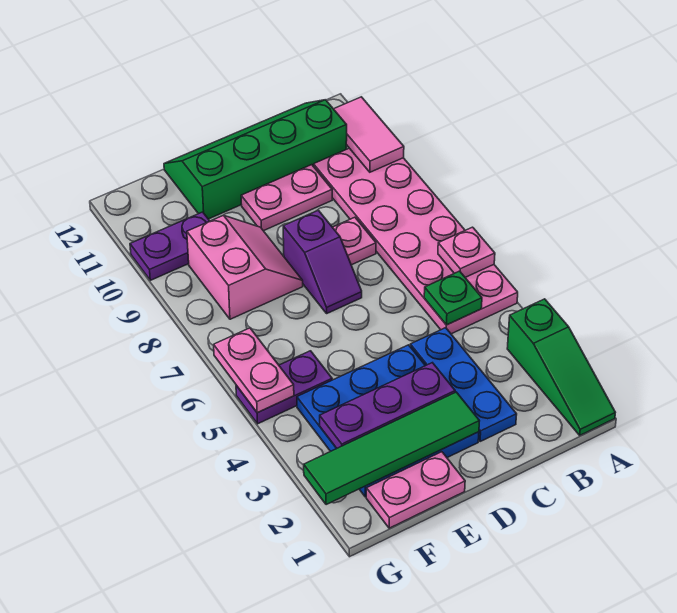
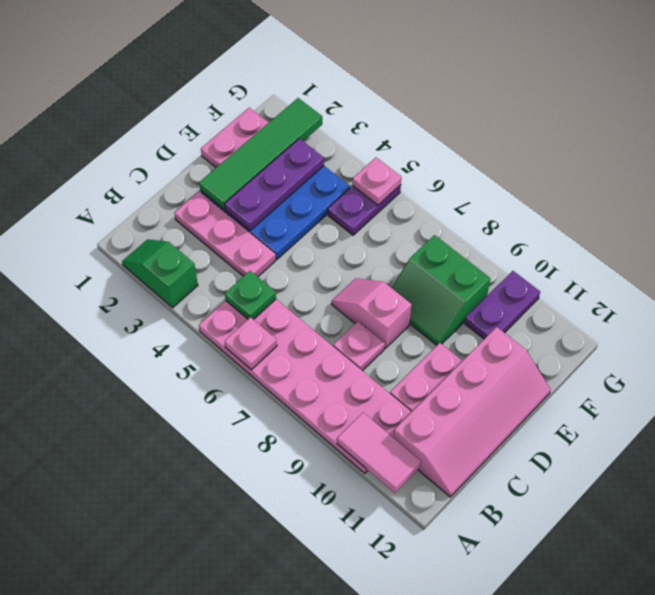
green slope A1:A3 level 1 top 3 -> green slope A2:A3 level 1 top 3
green slope B11:E12 level 1 top 11 -> pink slope B11:E12 level 1 top 11
blue plate C2:C4 level 1 -> pink plate C2:C4 level 1
purple slope D7:D8 level 1 top 8 -> pink slope D7:D8 level 1 top 8
pink slope E8:F9 level 1 top F -> green slope E8:F9 level 1 top F
pink plate G5:G6 level 2 -> pink plate G5 level 2

